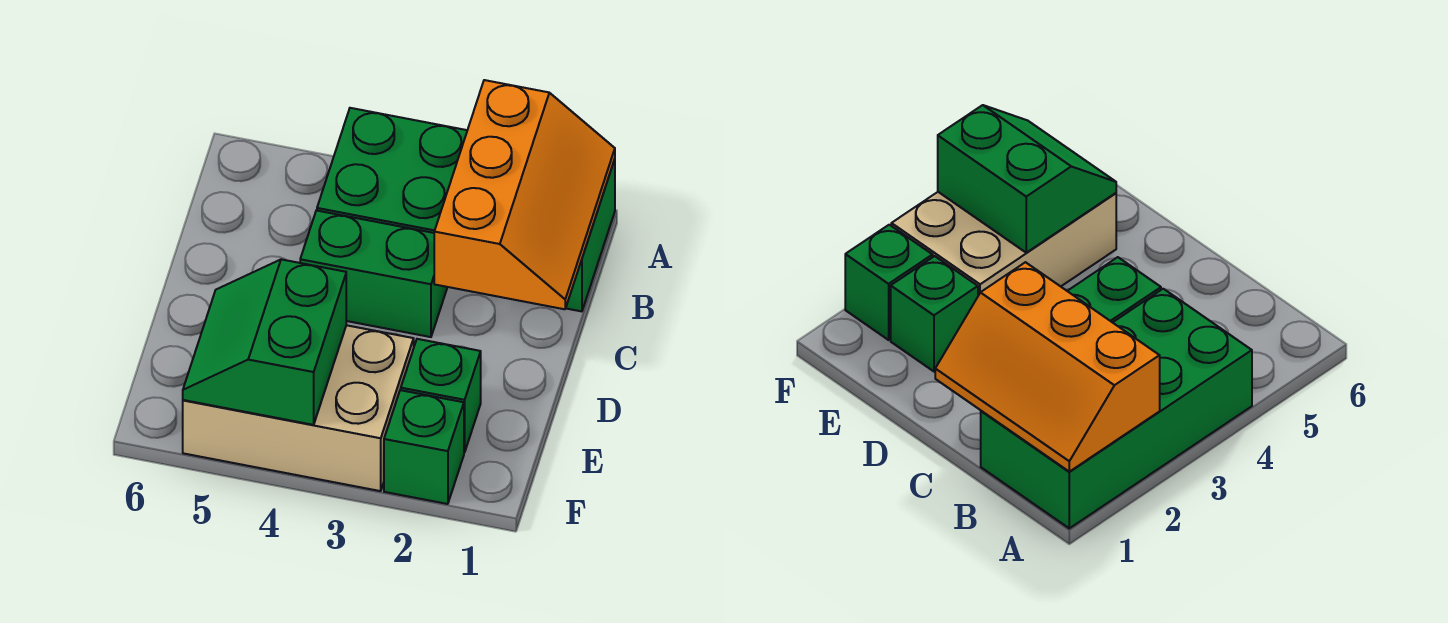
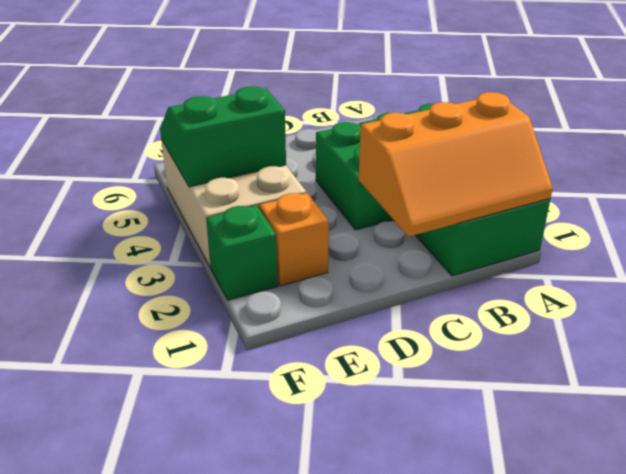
green brick E2 level 1 -> orange brick E2 level 1

